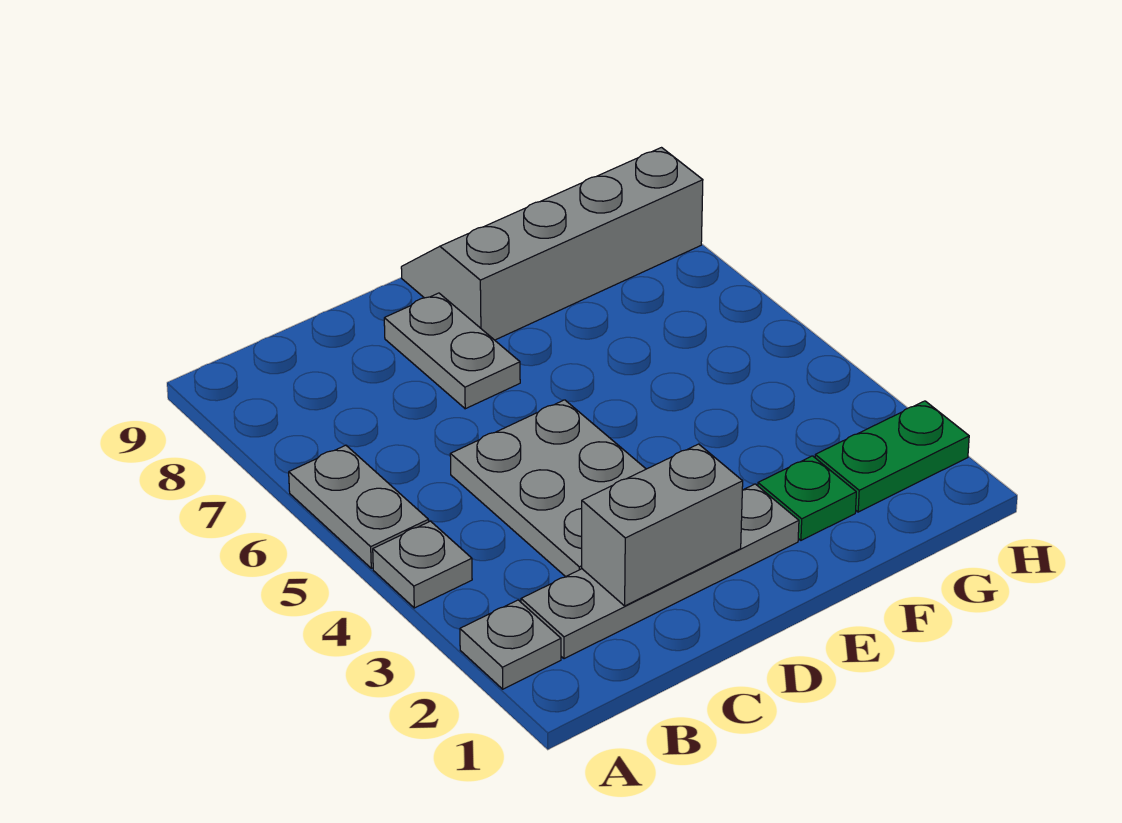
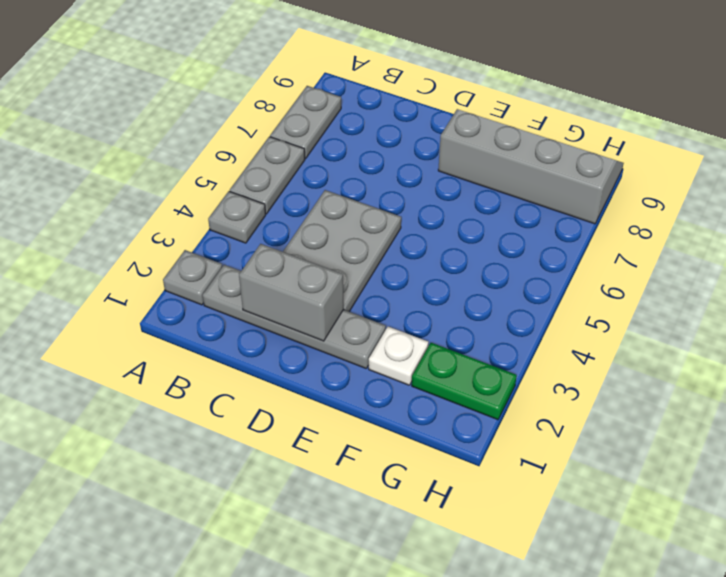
grey plate D7:D8 level 1 -> grey plate A7:A8 level 1
green plate F2 level 1 -> white plate F2 level 1

